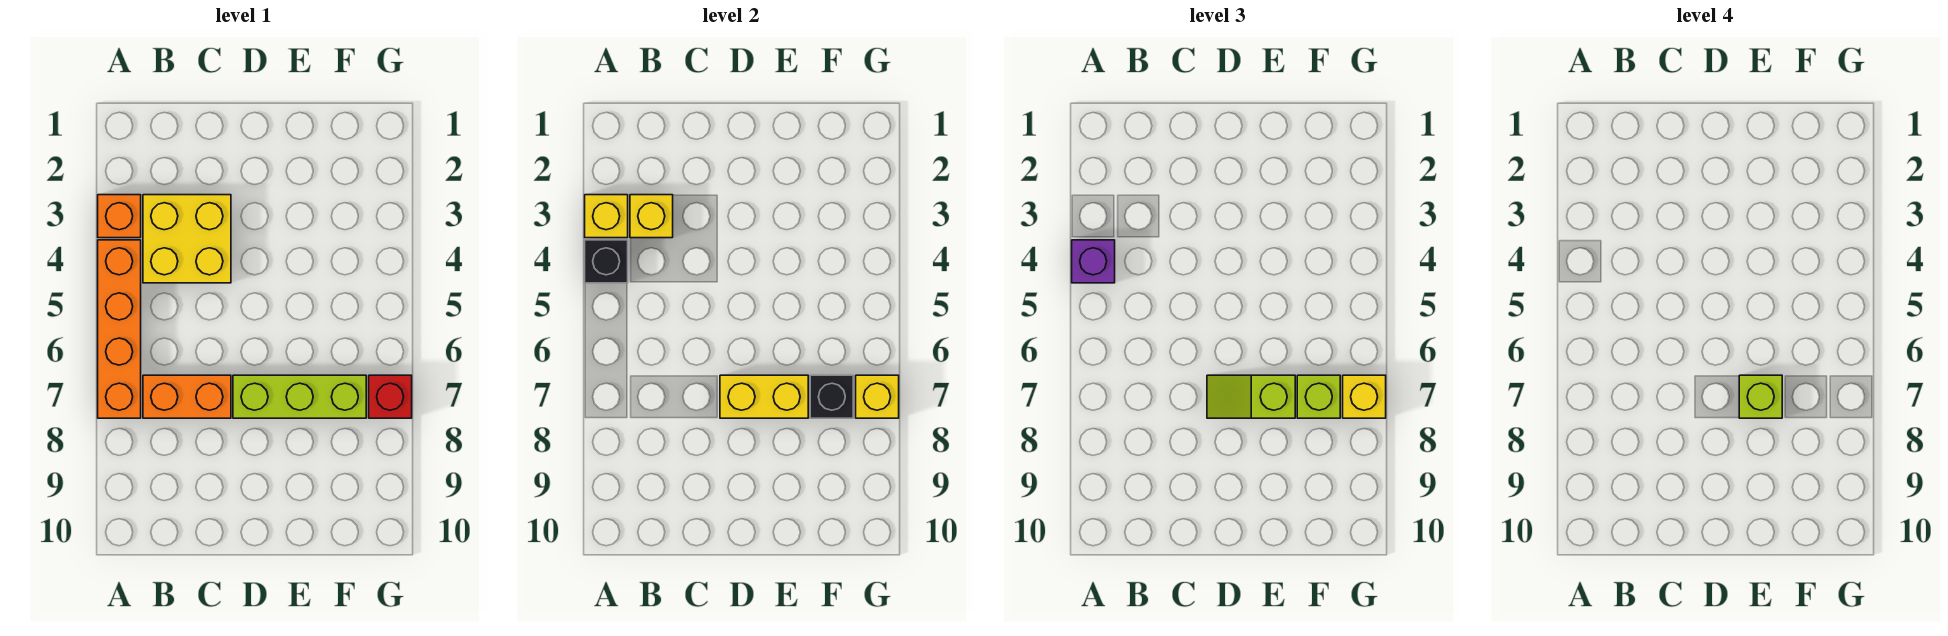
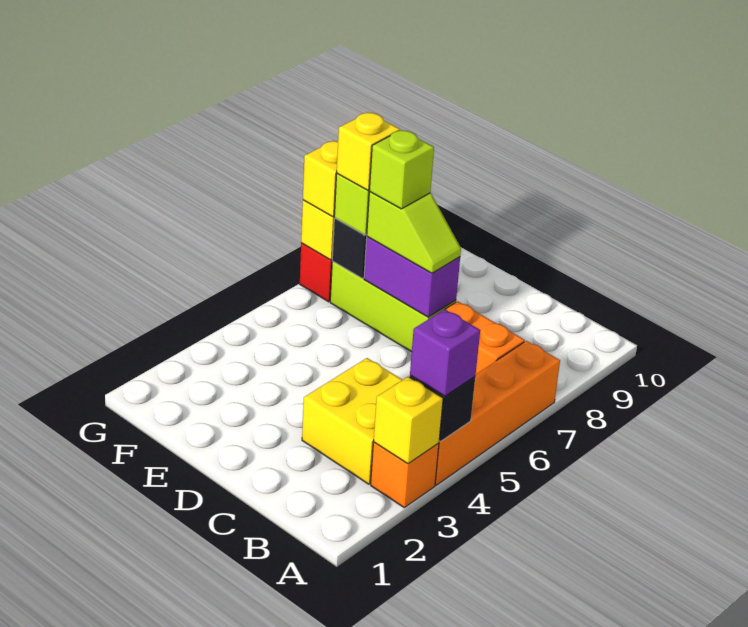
yellow brick B3 level 2 -> yellow brick F7 level 4
yellow brick D7:E7 level 2 -> purple brick D7:E7 level 2

